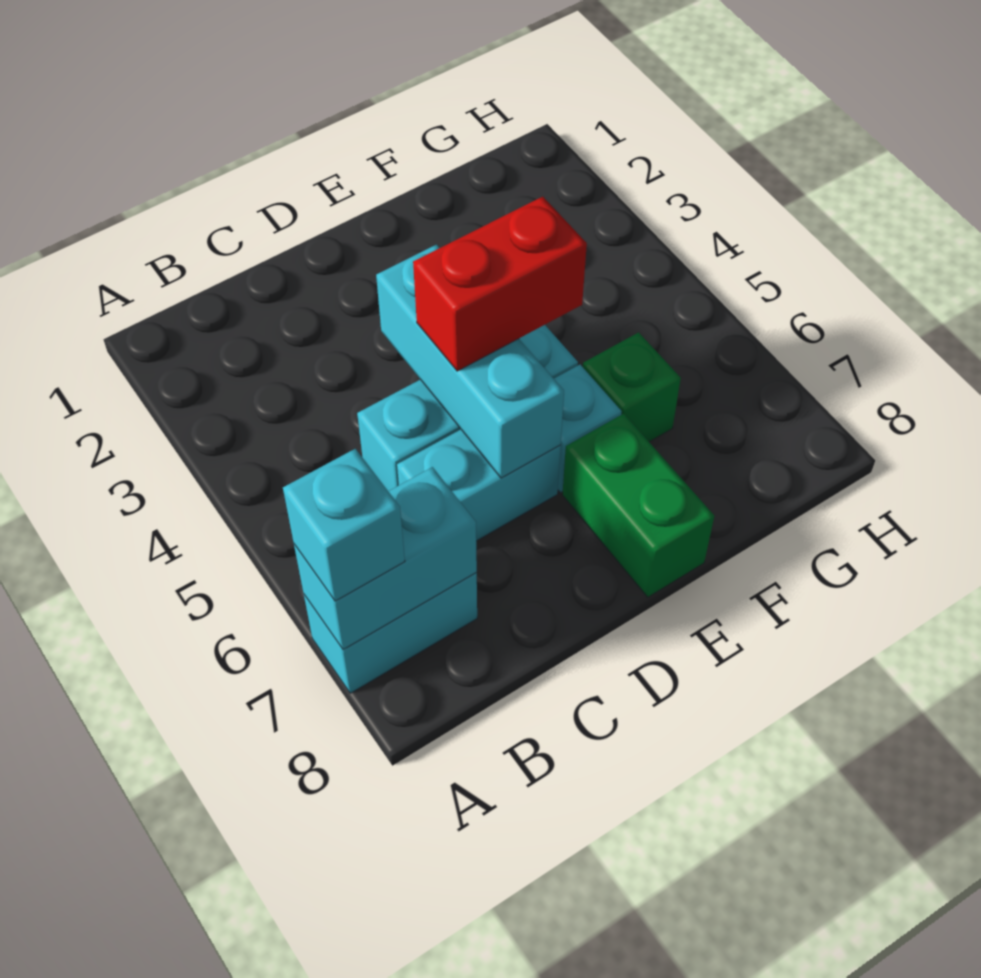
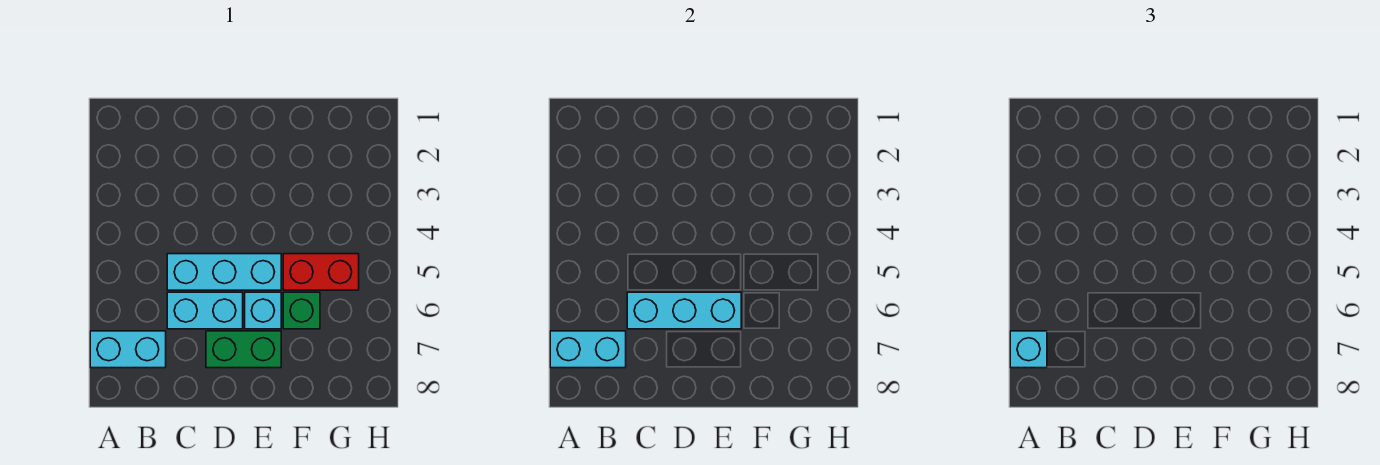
cyan brick D4:D6 level 2 -> cyan brick C6:E6 level 2
red brick D5:E5 level 3 -> red brick F5:G5 level 1
green brick E7:E8 level 1 -> green brick D7:E7 level 1

